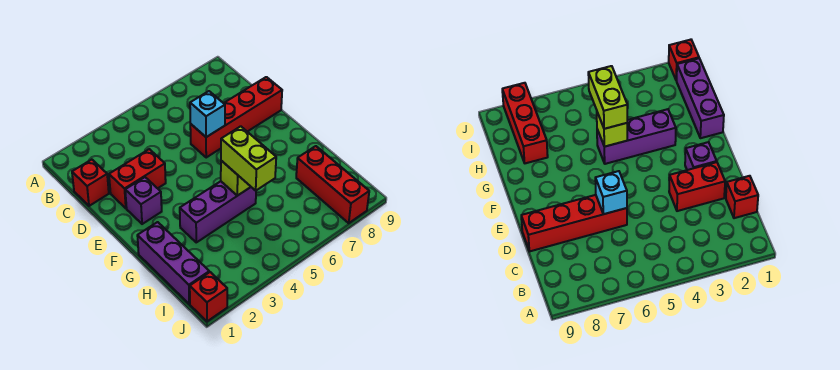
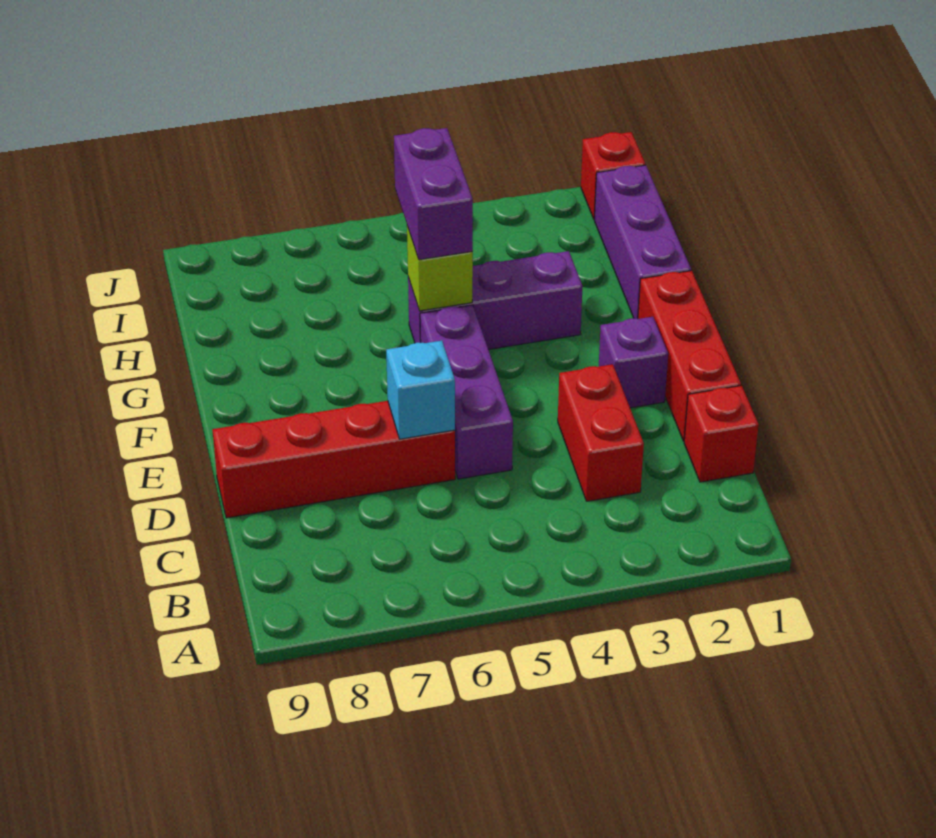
red brick D2:D3 level 1 -> red brick C3:D3 level 1
none -> purple brick D5:F5 level 1
lime brick G5:H5 level 3 -> purple brick G5:H5 level 3
red brick H8:J8 level 1 -> red brick D1:F1 level 1

